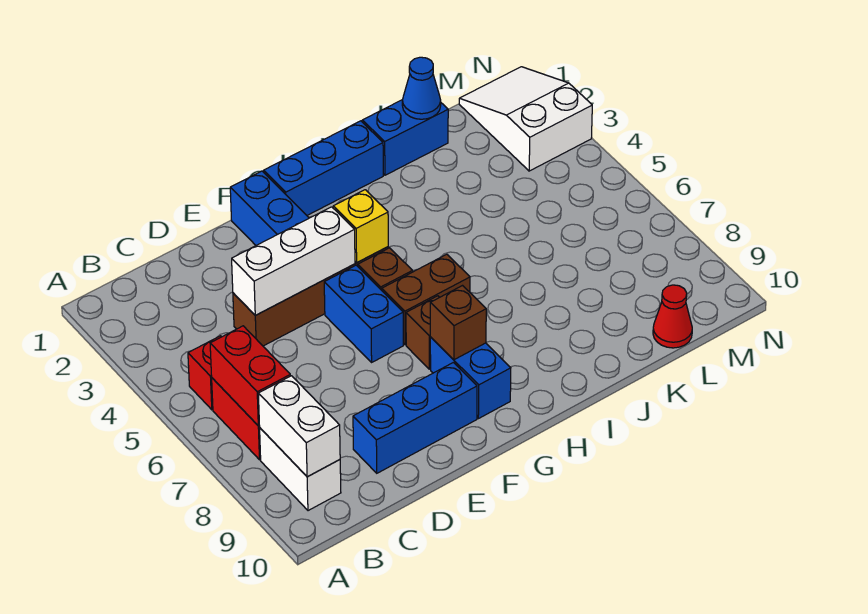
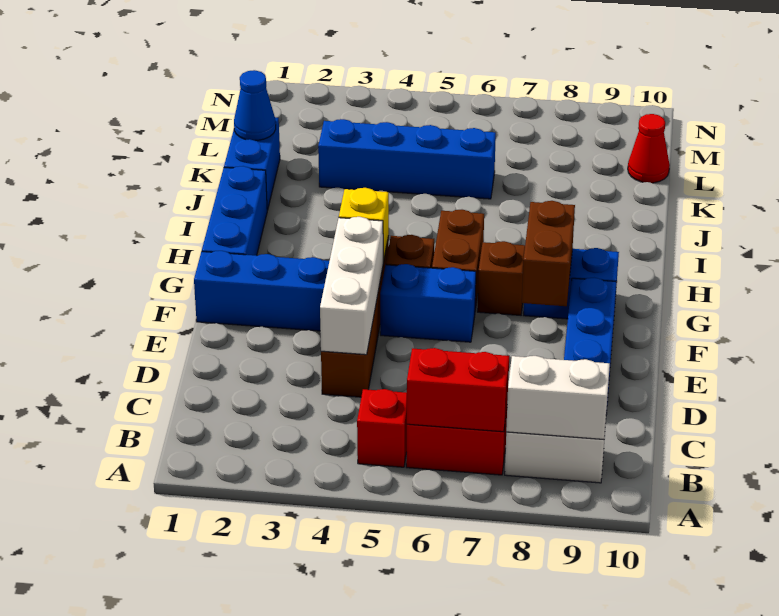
brown brick G8 level 2 -> brown brick F8:G8 level 2
none -> blue brick K3:K6 level 1
white slope M1:N3 level 1 top 3 -> none

